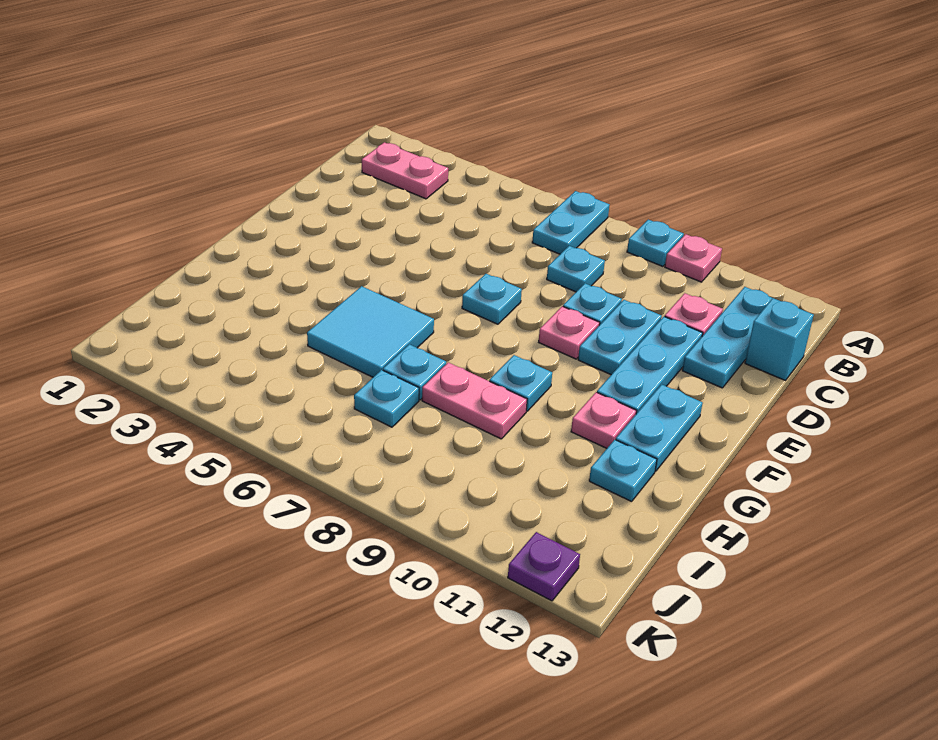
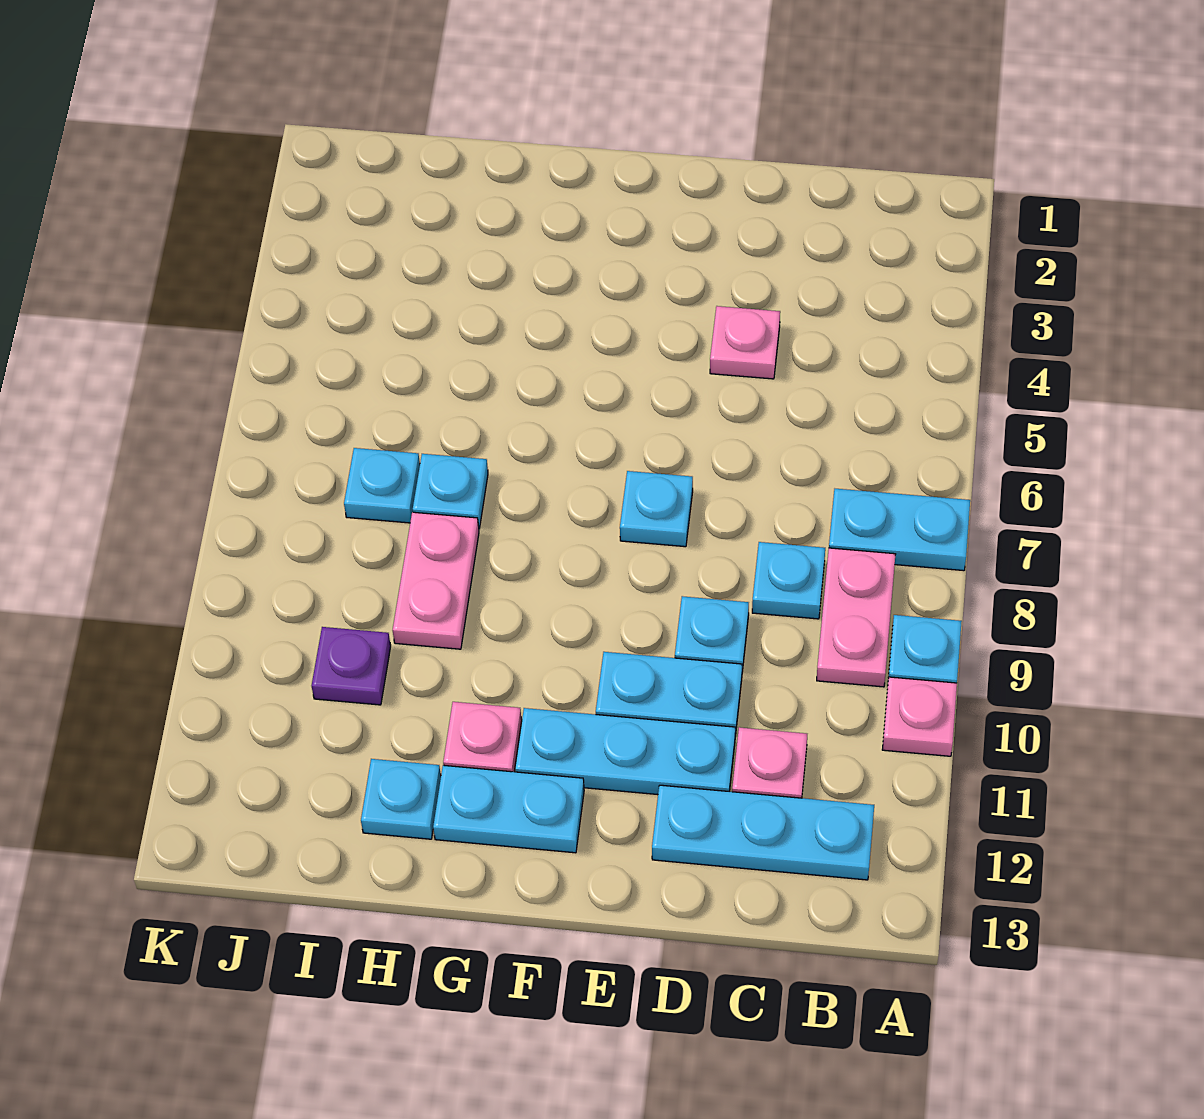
pink plate B2:B3 level 1 -> pink plate B8:B9 level 1
cyan brick C13 level 1 -> none
pink plate E9 level 1 -> pink plate D4 level 1
cyan tile G5:H6 level 1 -> none
cyan plate G9 level 1 -> none
purple plate K12 level 1 -> purple plate I10 level 1

